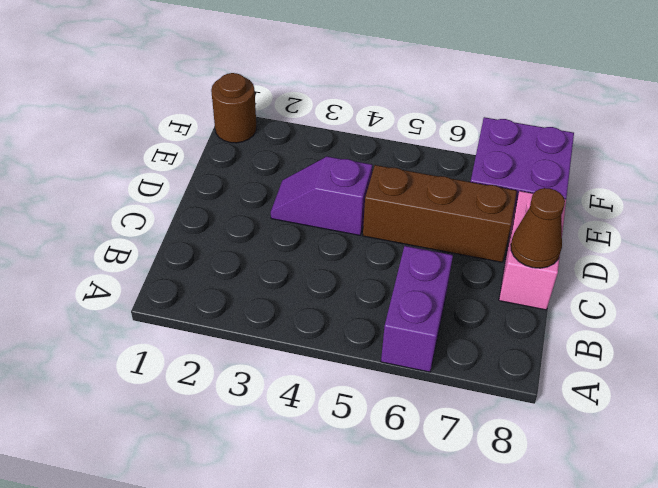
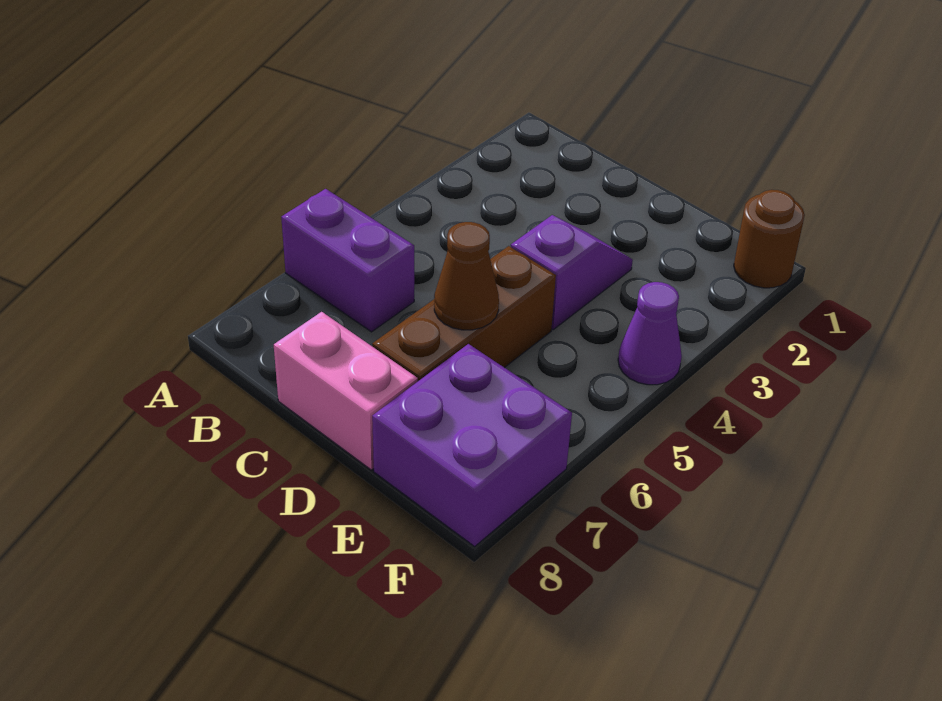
brown cone C8 level 2 -> brown cone D6 level 2
none -> purple cone F4 level 1

